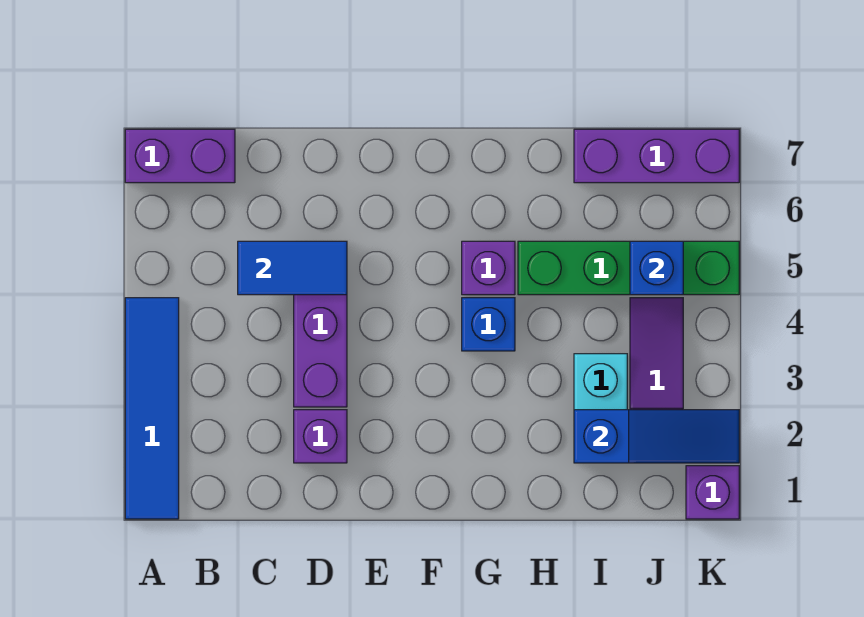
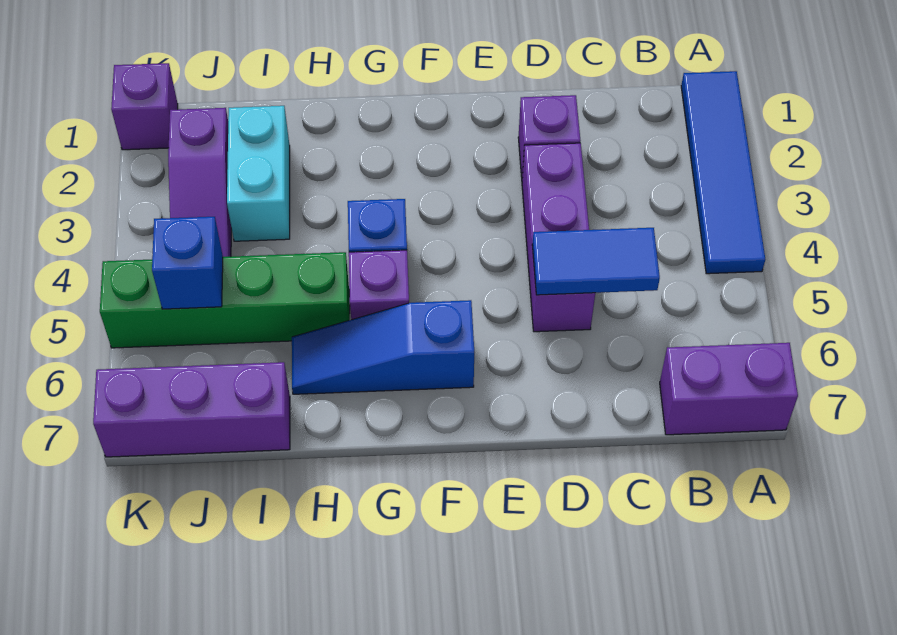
blue slope I2:K2 level 2 top I -> blue slope F6:H6 level 1 top F

